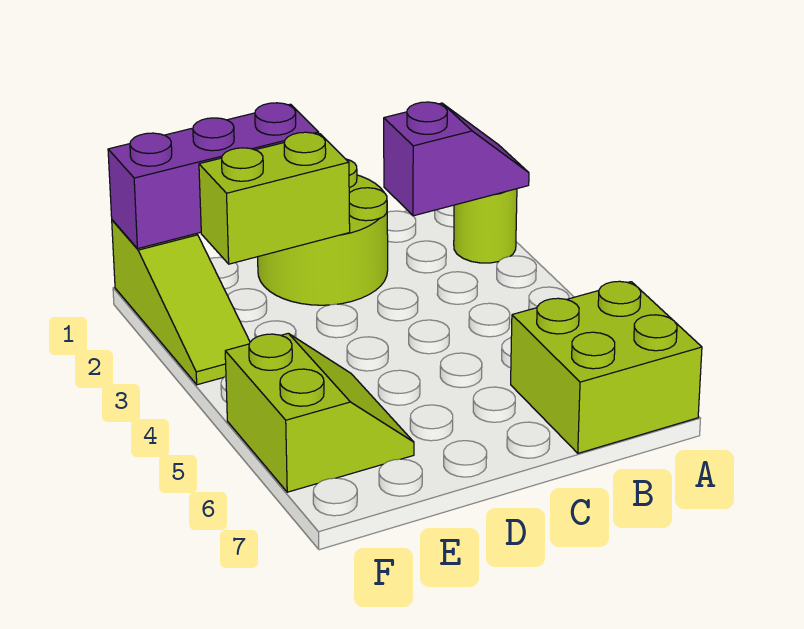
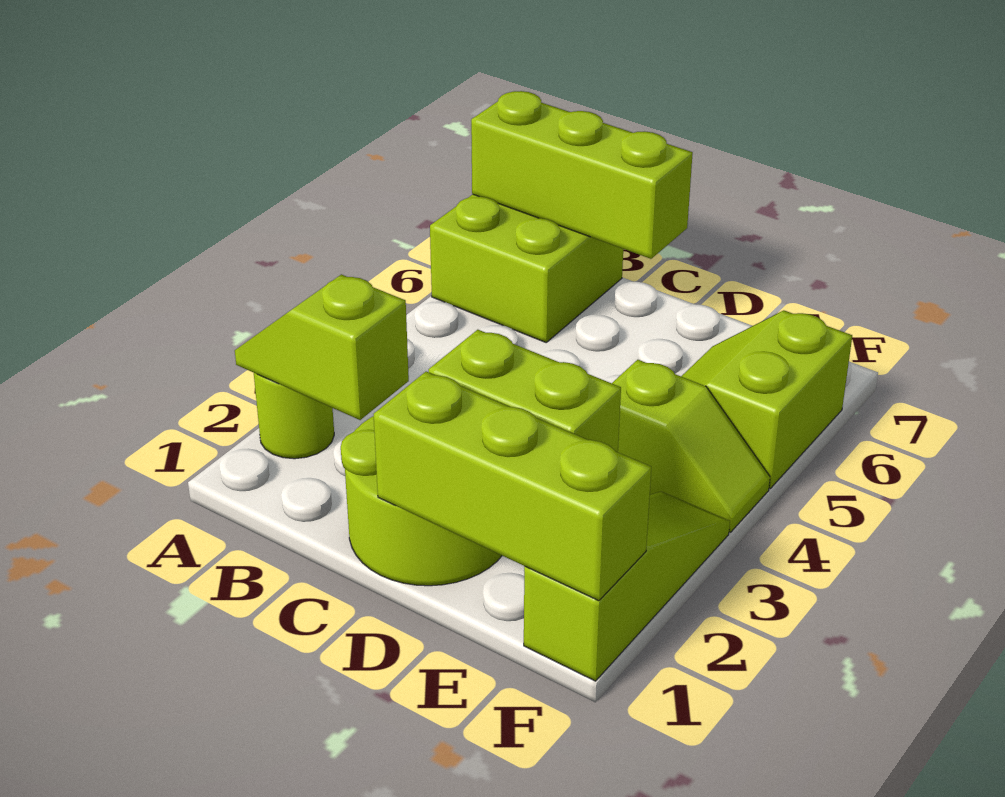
purple slope A2:B2 level 2 top B -> lime slope A2:B2 level 2 top B
none -> lime brick A7:C7 level 2
purple brick D1:F1 level 2 -> lime brick D1:F1 level 2
none -> lime slope E4:F4 level 1 top E

